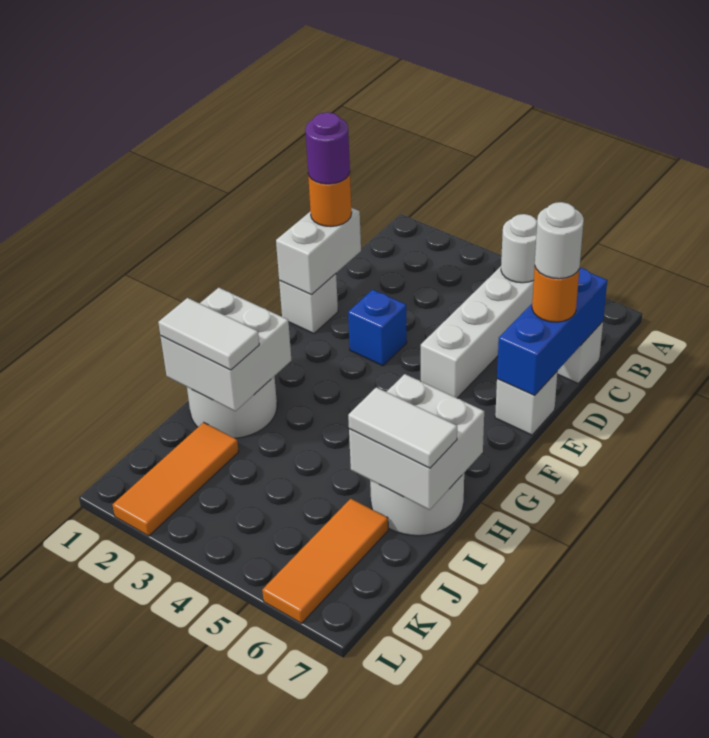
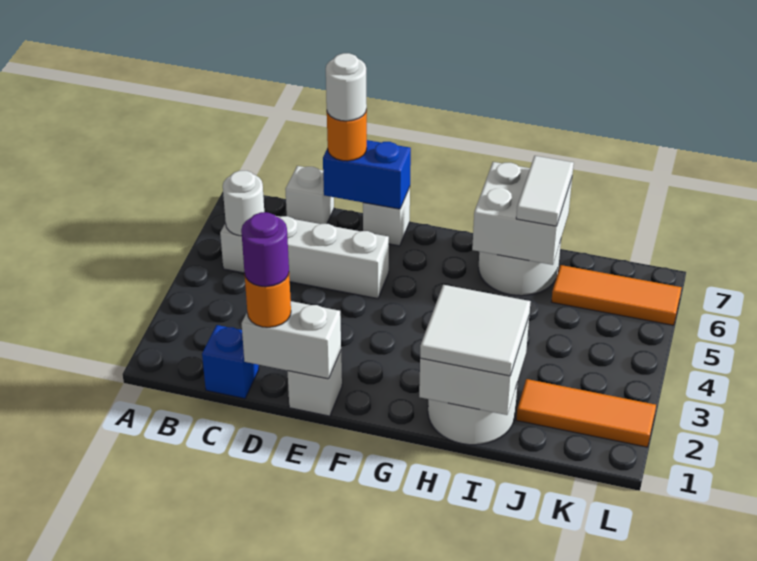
blue brick C7:E7 level 2 -> blue brick D7:E7 level 2
blue brick E3 level 1 -> blue brick C1 level 1
white tile I1:I2 level 3 -> white tile H1:I2 level 3

